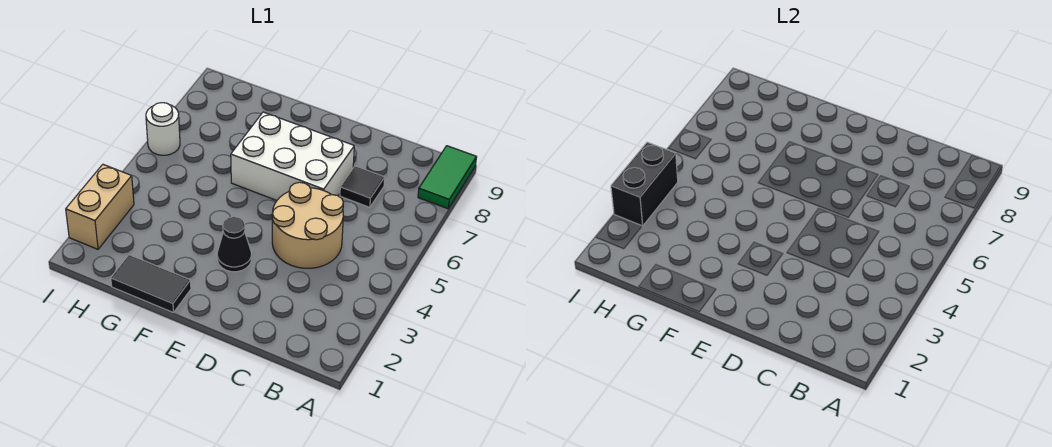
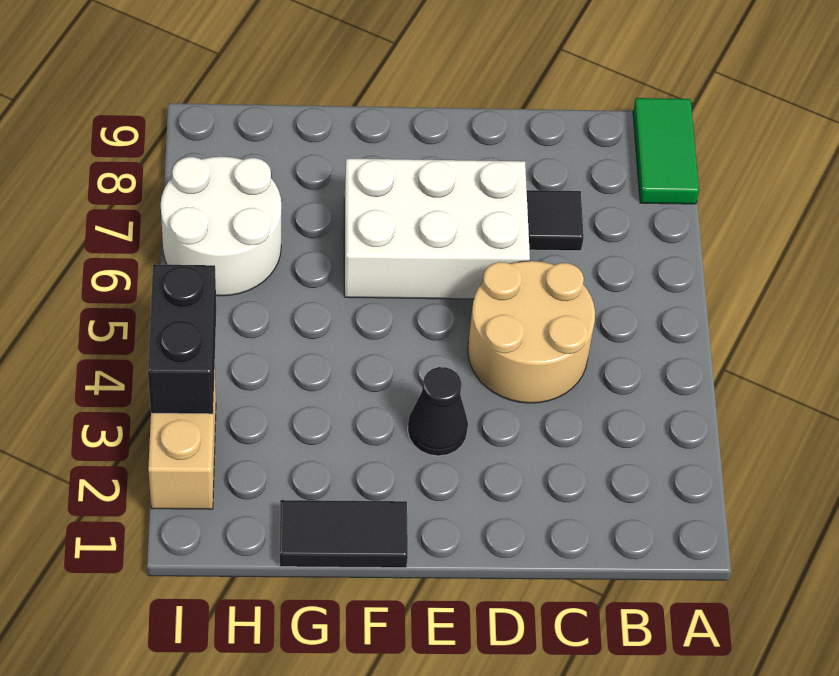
white round brick I6 level 1 -> white round brick H6:I7 level 1

